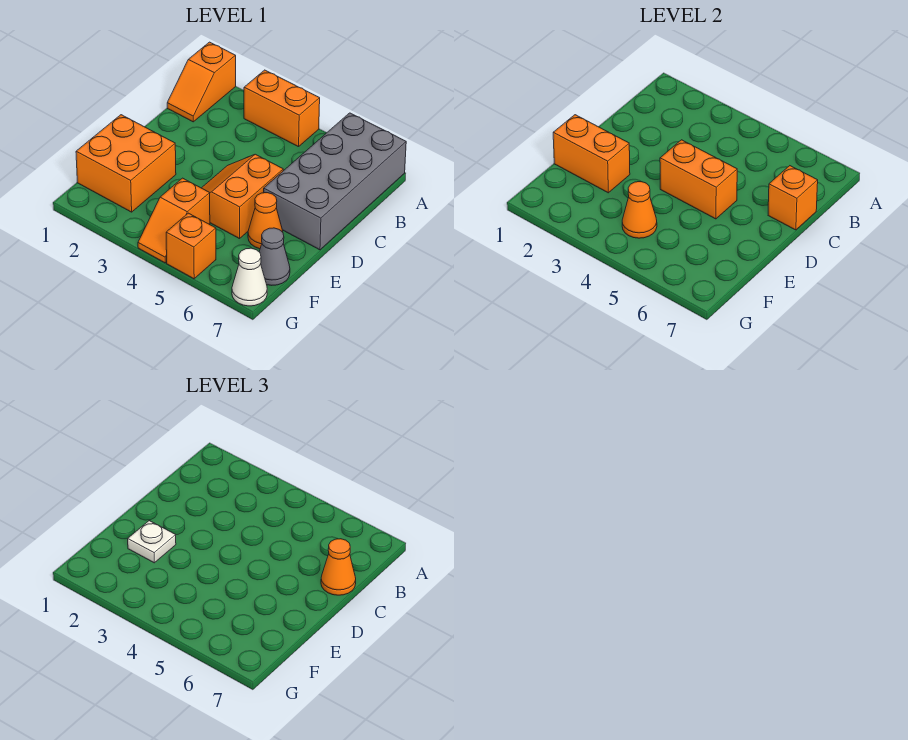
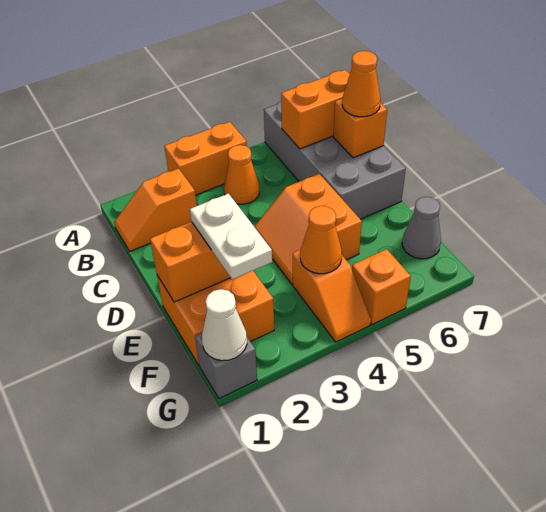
orange slope A1:B1 level 1 top A -> orange slope B1:B2 level 1 top 2
orange brick D4:D5 level 2 -> orange brick B6:B7 level 2
white plate E2 level 3 -> white plate E2:F2 level 3
orange cone E6 level 1 -> orange cone B4 level 1
none -> grey brick G1 level 1
white cone G7 level 1 -> white cone G1 level 2

